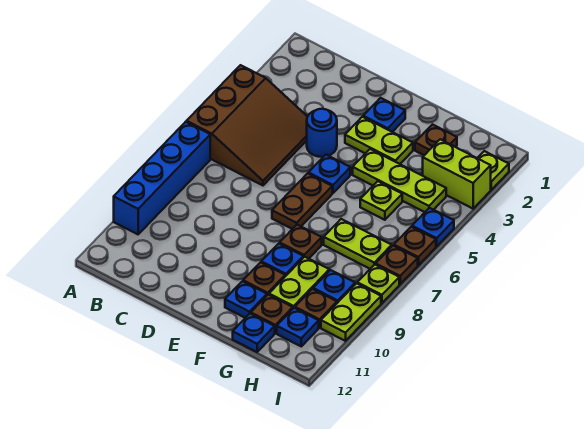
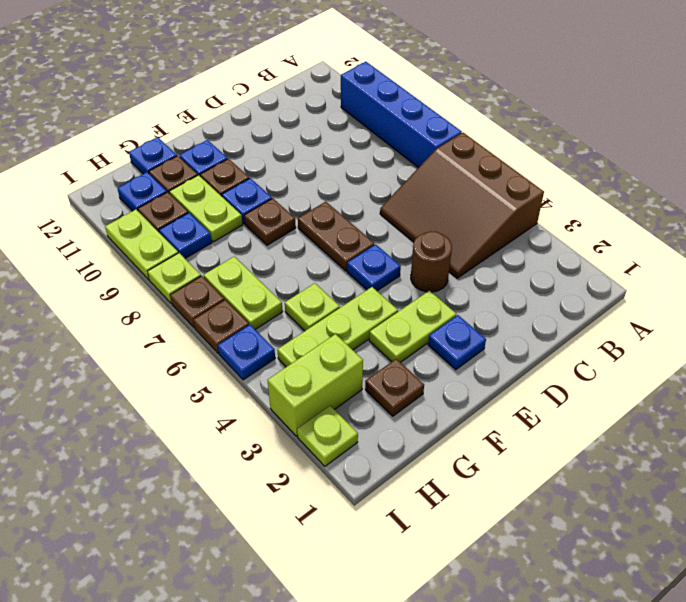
blue round brick D4 level 1 -> brown round brick D4 level 1
lime plate G7:H7 level 1 -> lime plate H6:H7 level 1

